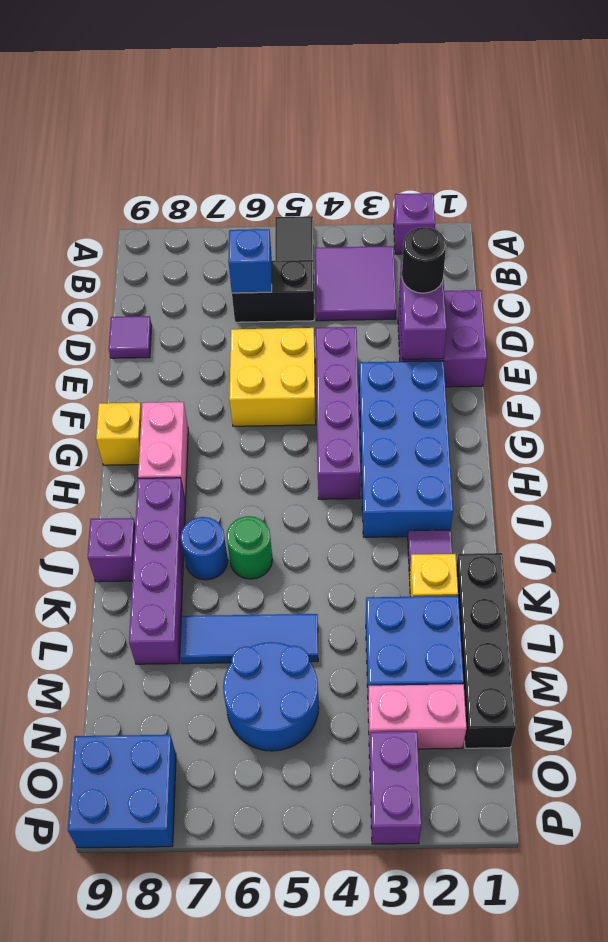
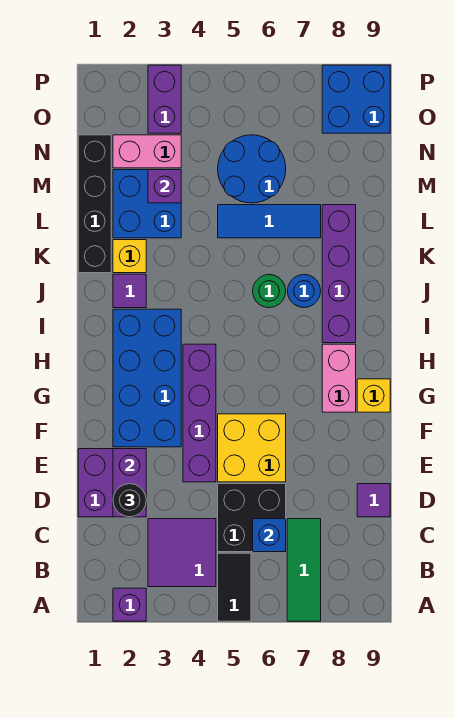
none -> green tile A7:C7 level 1
black brick C5:C6 level 1 -> black brick C5:D6 level 1
purple brick J9 level 1 -> purple brick M3 level 2

